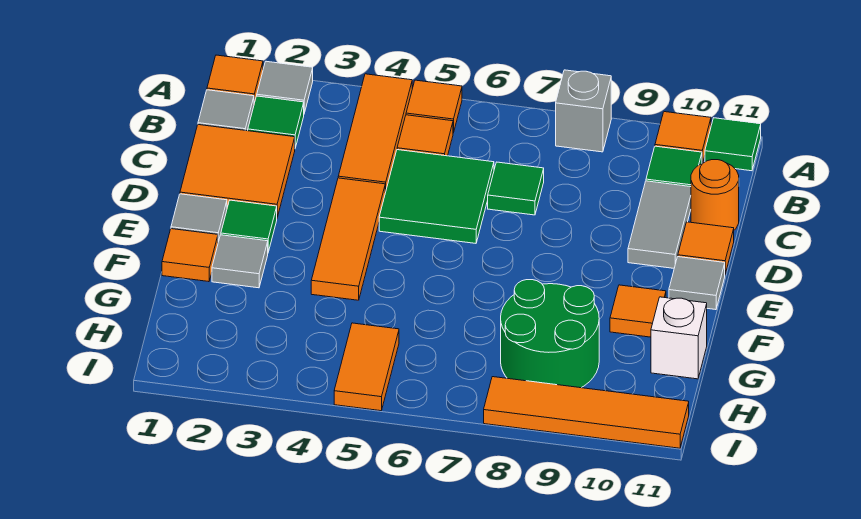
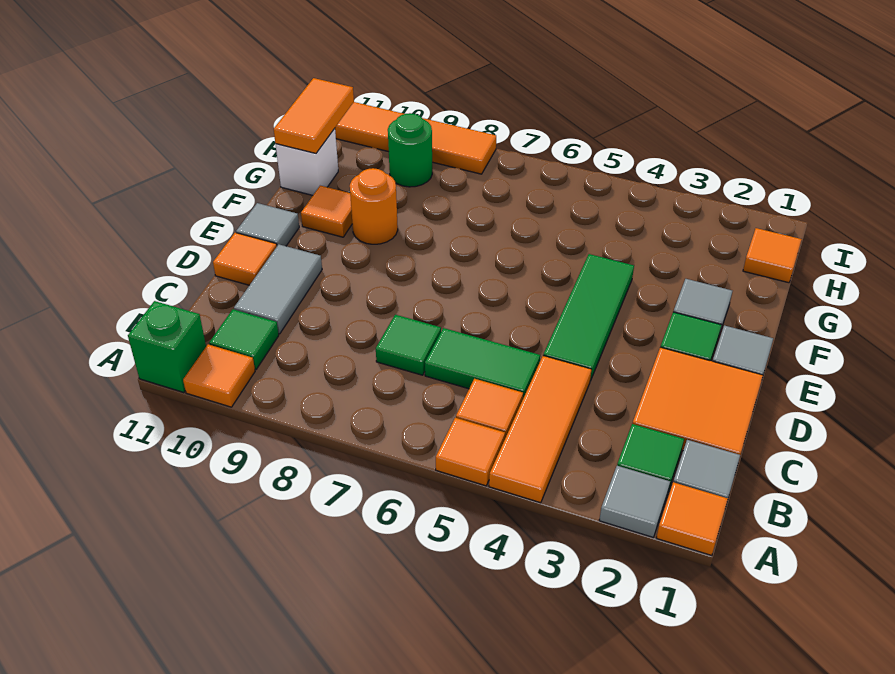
grey brick A8 level 1 -> none
green tile A11 level 1 -> green brick A11 level 1
green tile C5:D6 level 1 -> green tile C5:C6 level 1
orange round brick C11 level 1 -> orange round brick F9 level 1
orange tile D4:F4 level 1 -> green tile D4:F4 level 1
orange tile F1 level 1 -> orange tile H1 level 1
green round brick G8:H9 level 1 -> green round brick H9 level 1
orange tile H5:I5 level 1 -> orange tile G11:H11 level 2

